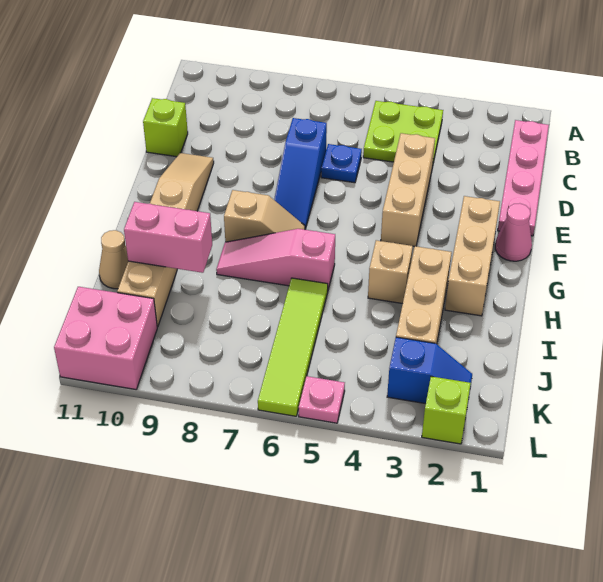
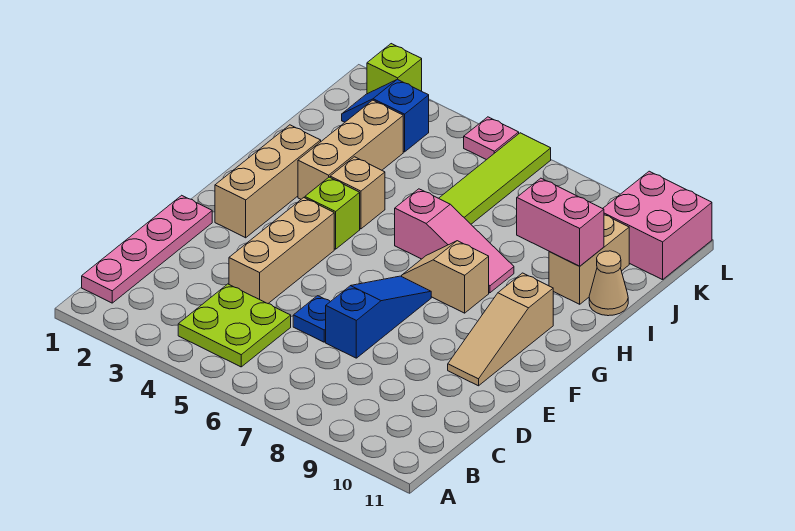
lime brick D11 level 1 -> lime brick G4 level 1
pink cone F1 level 1 -> none

